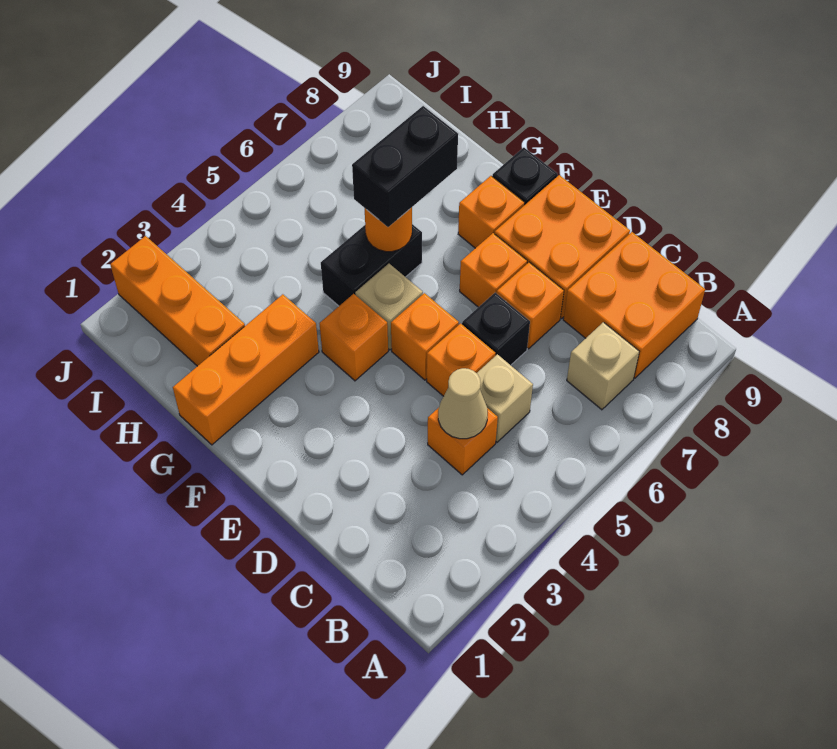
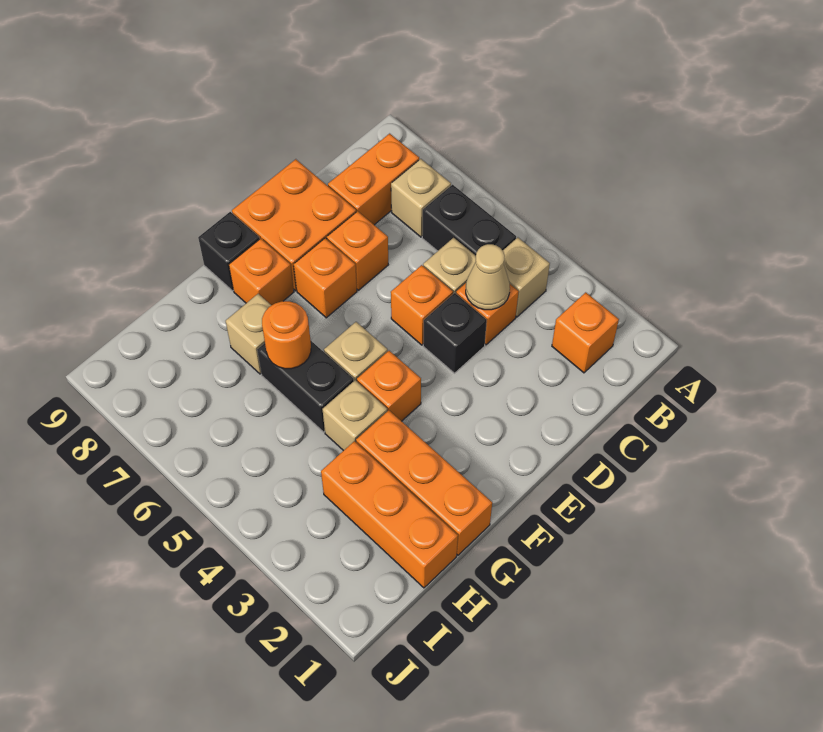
none -> tan brick B4 level 1
orange brick B8:C9 level 1 -> orange brick B8:C8 level 1
black brick D6 level 1 -> black brick D4 level 1
orange brick E5 level 1 -> orange brick B2 level 1
none -> tan brick G4 level 1
black brick G6:G7 level 3 -> black brick B5:B6 level 1
none -> tan brick G7 level 1
orange brick H2:J2 level 1 -> orange brick H1:H3 level 1

